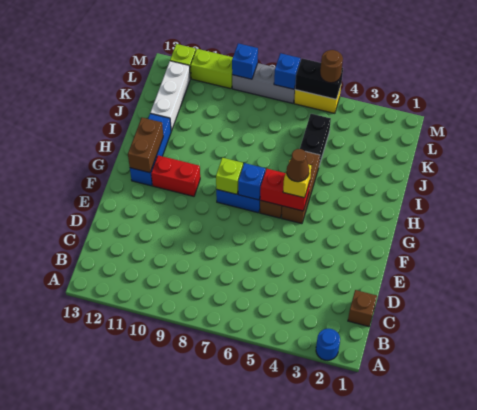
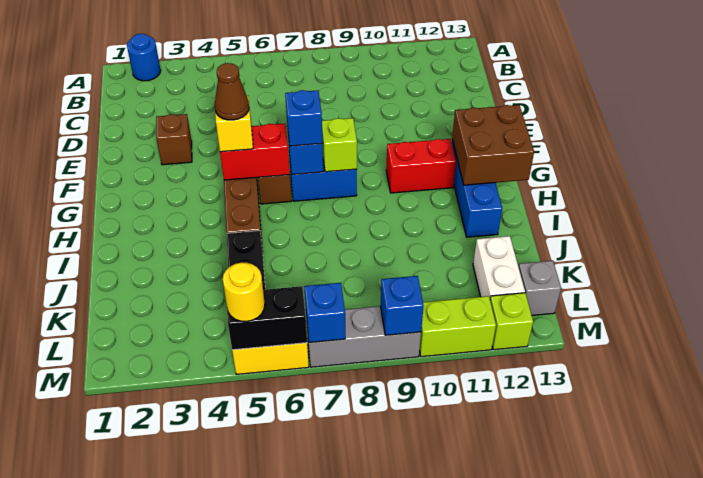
brown brick C1 level 1 -> brown brick E3 level 1
none -> blue brick G7 level 3
brown brick G12:H12 level 2 -> brown brick G12:H13 level 2
white brick J12:L12 level 1 -> white brick K12:L12 level 1
none -> grey brick L13 level 1
brown round brick M5 level 3 -> yellow round brick M5 level 3

